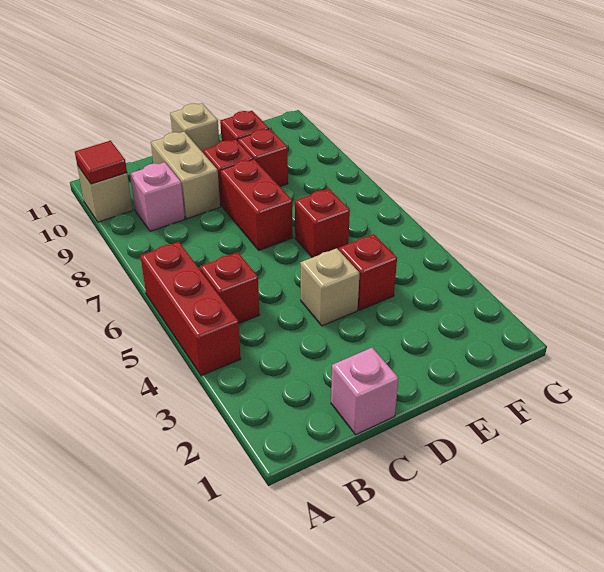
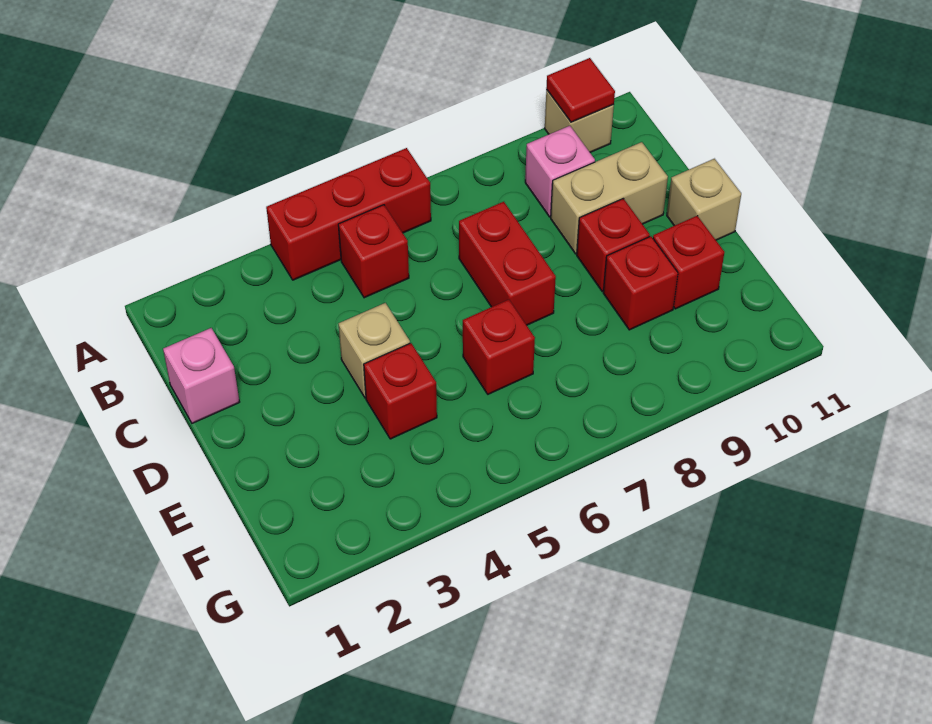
red brick D7:D8 level 1 -> red brick C7:D7 level 1

